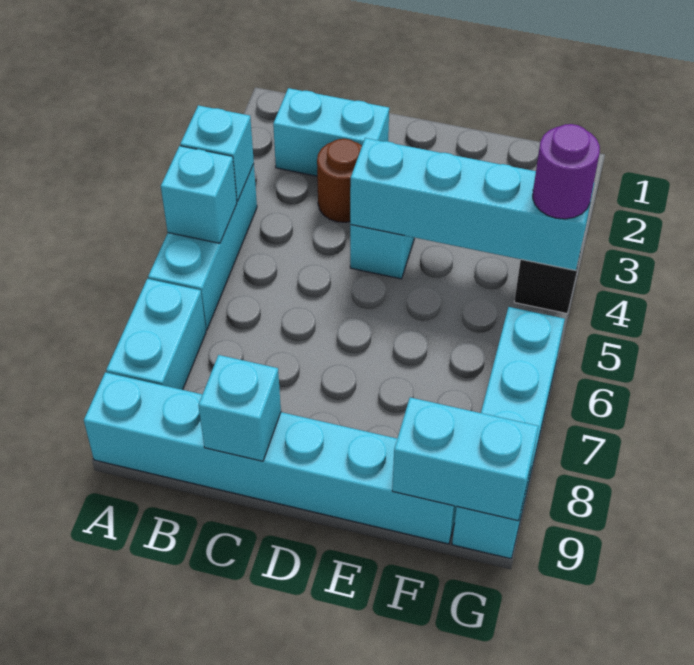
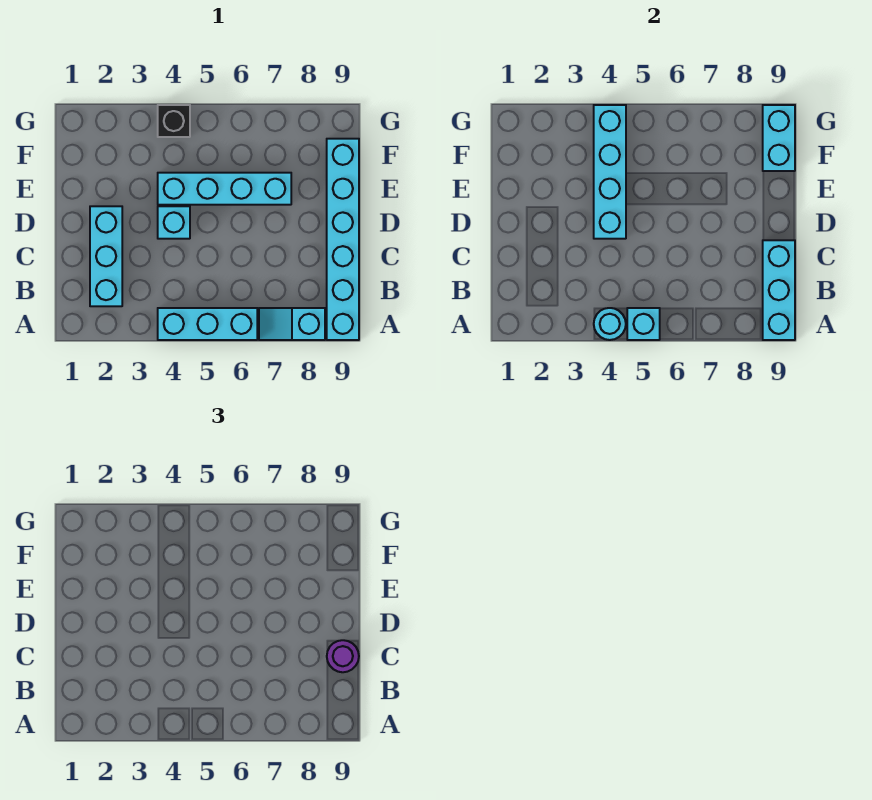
cyan brick A4 level 2 -> cyan round brick A4 level 2
cyan brick A7:A8 level 1 -> cyan slope A7:A8 level 1 top 8
cyan brick B2:C2 level 1 -> cyan brick B2:D2 level 1
brown round brick C3 level 1 -> none
cyan brick C9 level 2 -> cyan brick A9:C9 level 2
purple round brick G4 level 3 -> purple round brick C9 level 3
cyan brick G6:G9 level 1 -> cyan brick E4:E7 level 1

